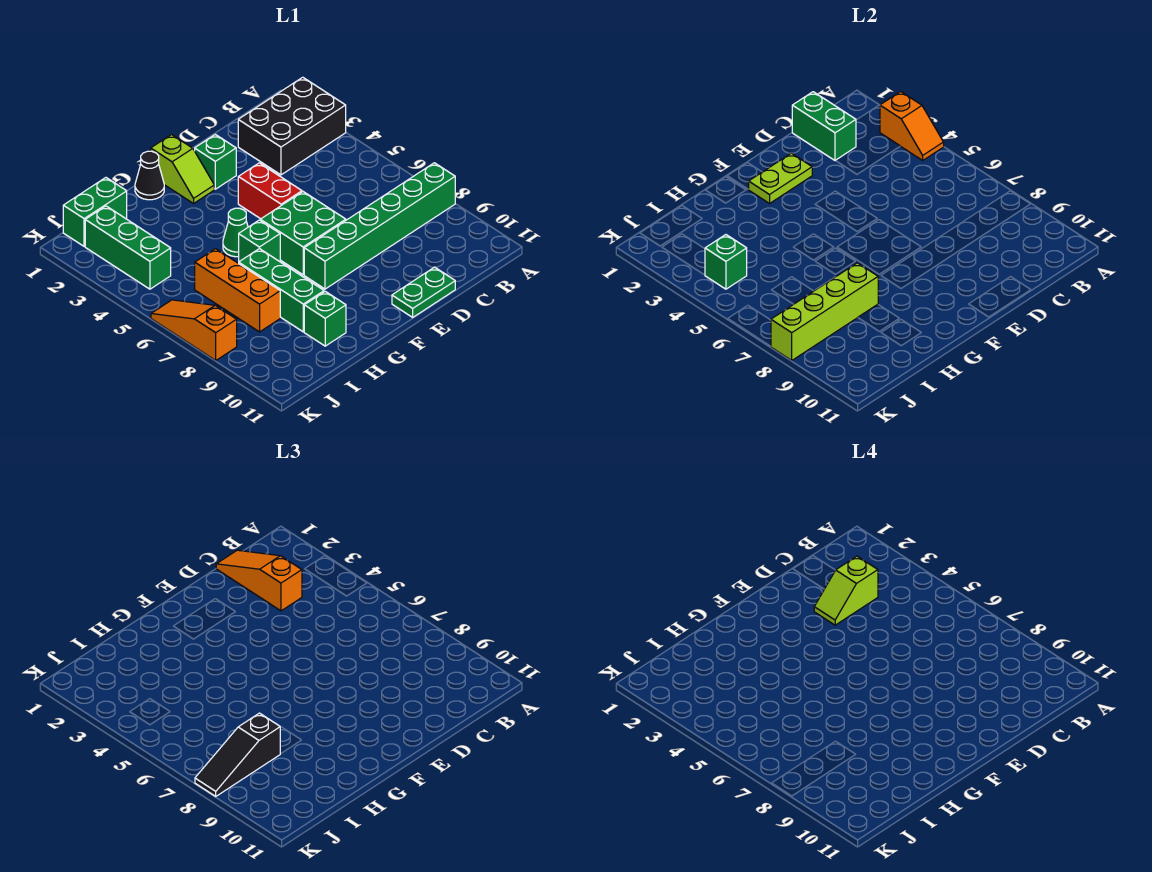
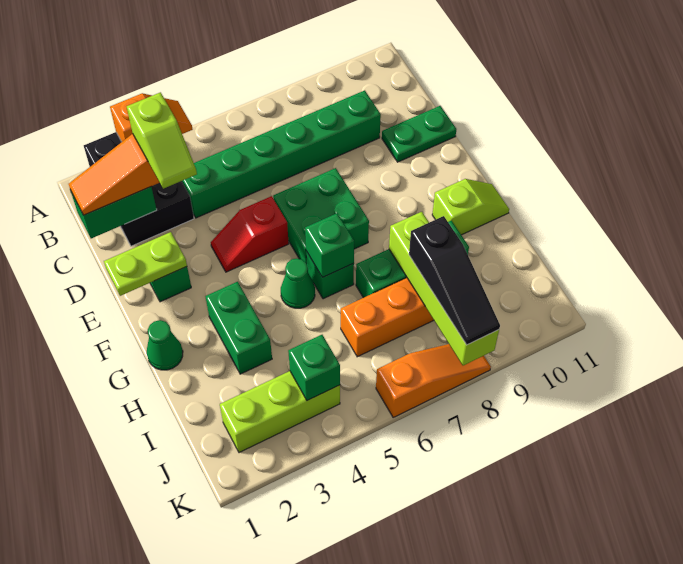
green brick A8:F8 level 1 -> green brick C4:C9 level 1
green plate D11:E11 level 1 -> green plate D10:D11 level 1
lime plate E2:F2 level 2 -> lime plate E1:E2 level 2
red brick E4:E5 level 1 -> red slope E4:E5 level 1 top 5
lime slope F1:F2 level 1 top 1 -> lime slope G10:G11 level 1 top 10
black cone G1 level 1 -> green cone G1 level 1
green brick H10 level 1 -> green brick G6 level 2
green brick I1:J1 level 1 -> green brick G3:H3 level 1
green brick J2:J4 level 1 -> lime brick J2:J4 level 1
orange slope K6:K8 level 1 top 8 -> orange slope K6:K8 level 1 top 6

